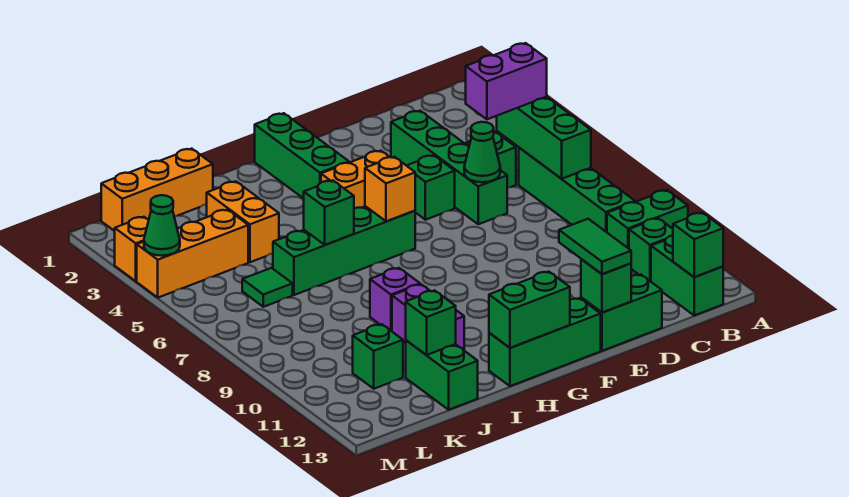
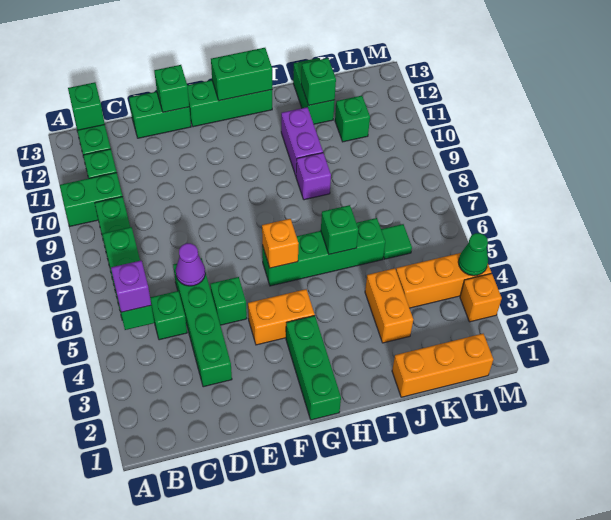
purple brick B5:C5 level 3 -> purple brick B5 level 3
green cone D6 level 2 -> purple cone D6 level 2
green tile E12:E13 level 3 -> none

